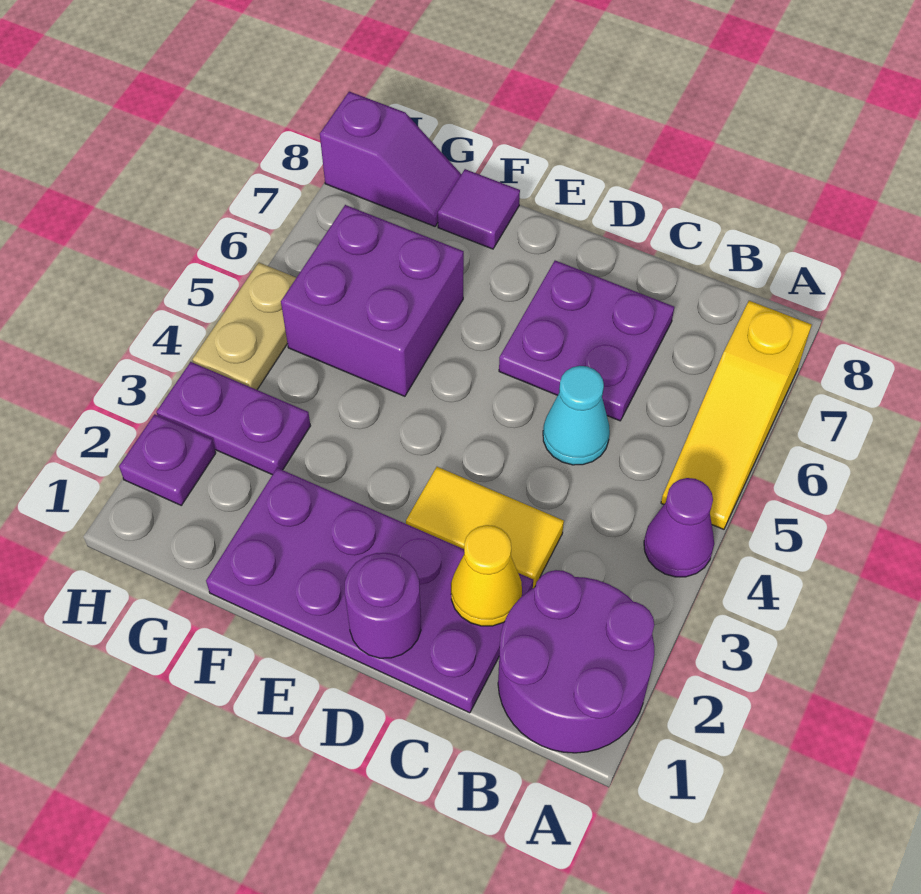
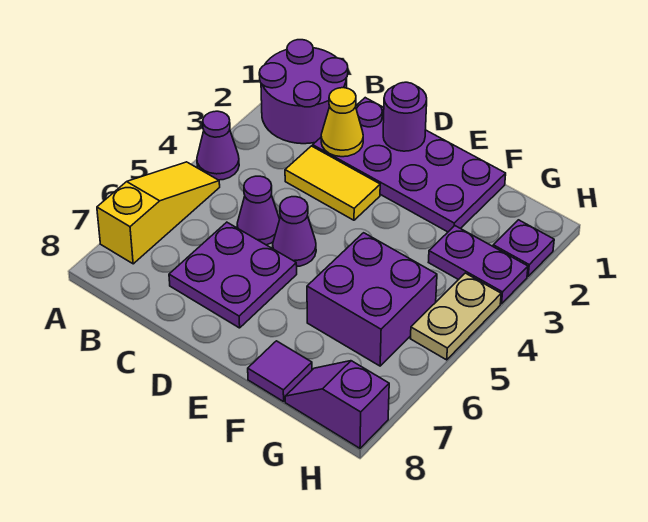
cyan cone C5 level 1 -> purple cone C5 level 1
none -> purple cone D5 level 1

